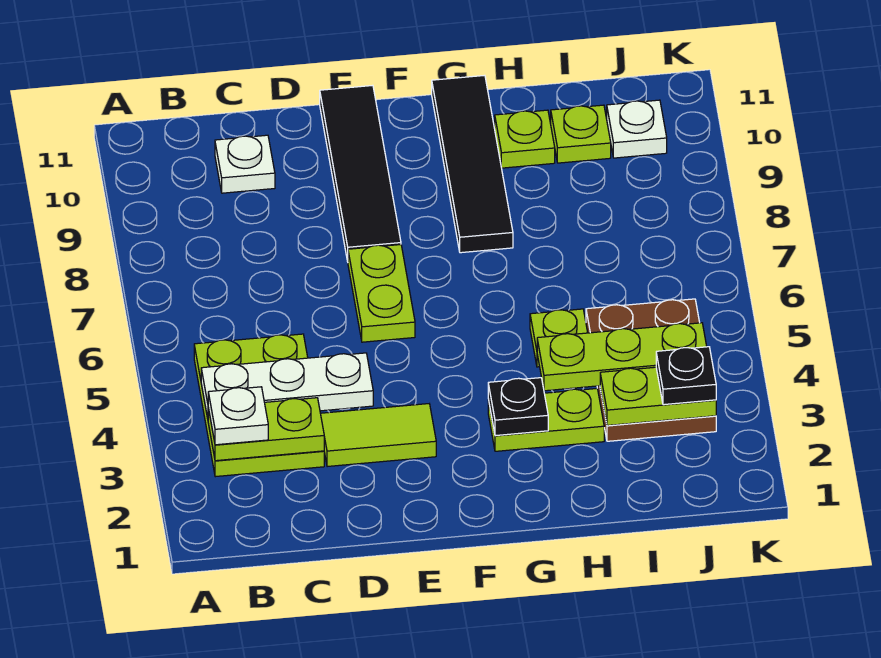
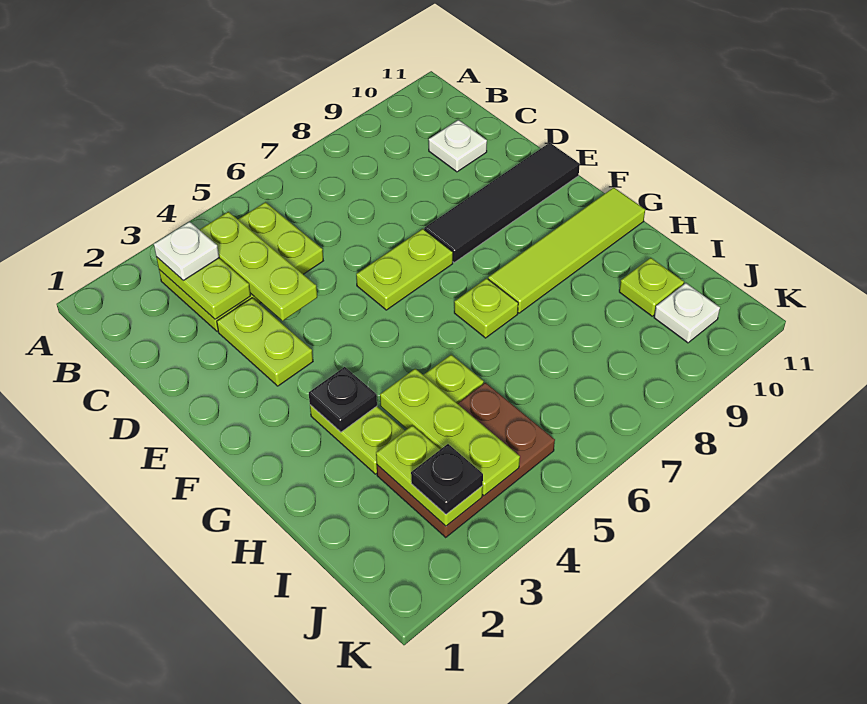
white plate B4:D4 level 2 -> lime plate B4:D4 level 2
lime tile D3:E3 level 1 -> lime plate D3:E3 level 1
black tile G8:G11 level 1 -> lime tile G8:G11 level 1
lime plate H10 level 1 -> lime plate G7 level 1

